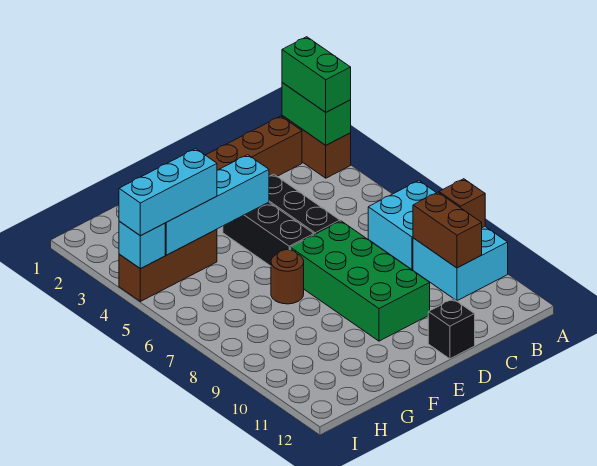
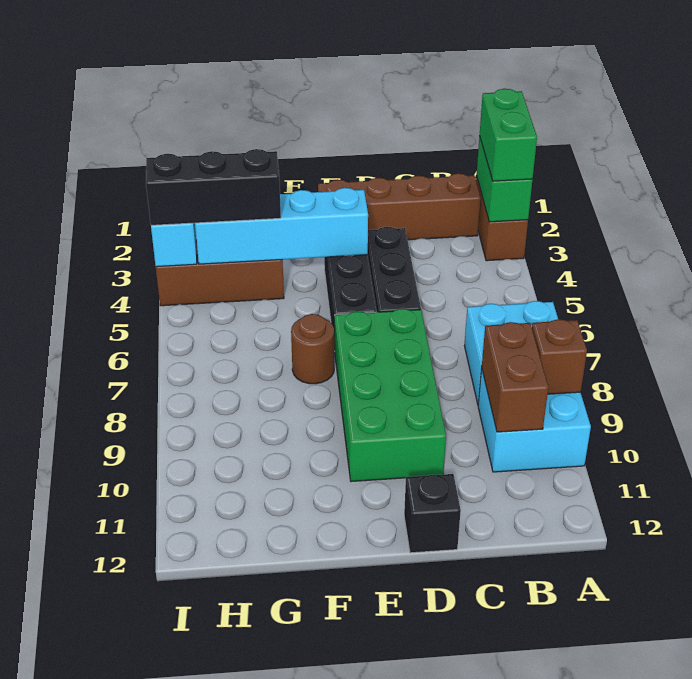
cyan brick G4:I4 level 3 -> black brick G4:I4 level 3

